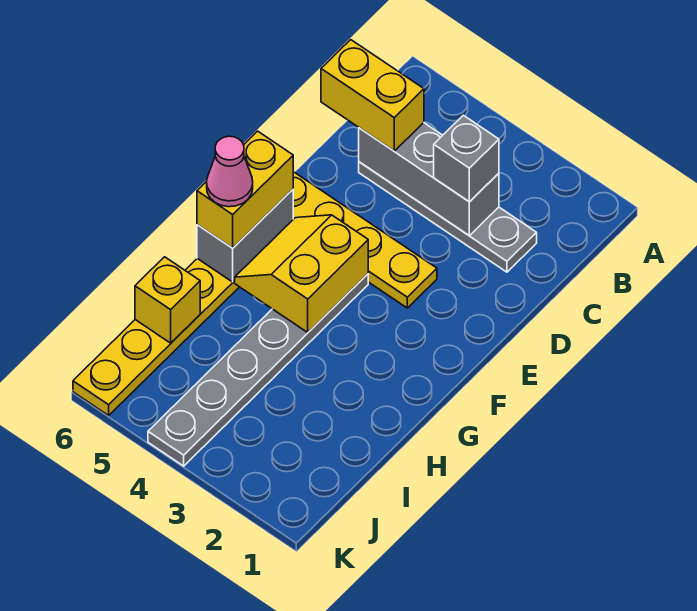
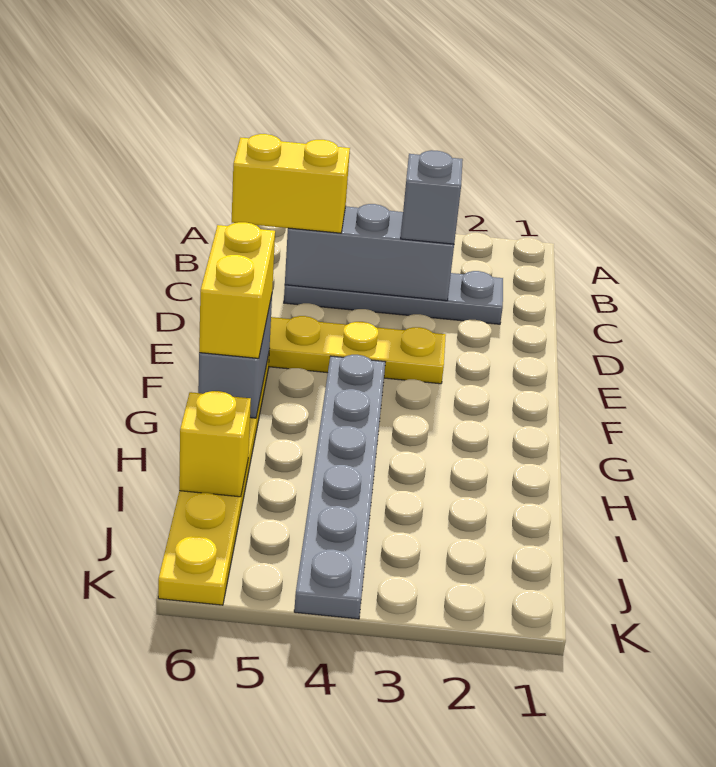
yellow slope F4:G5 level 2 top 4 -> none
pink cone G6 level 4 -> none

